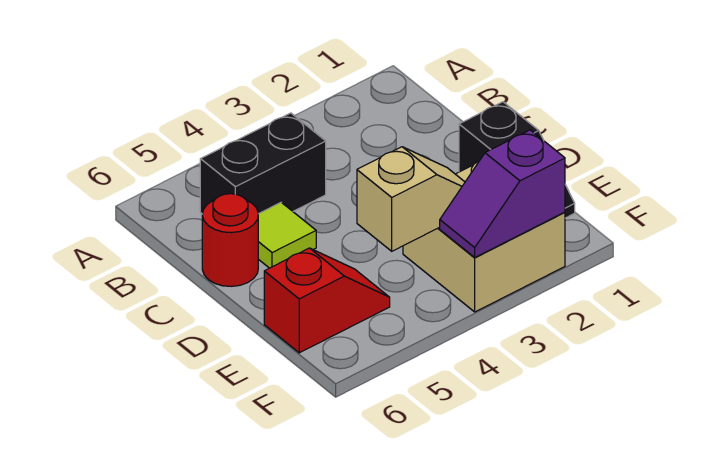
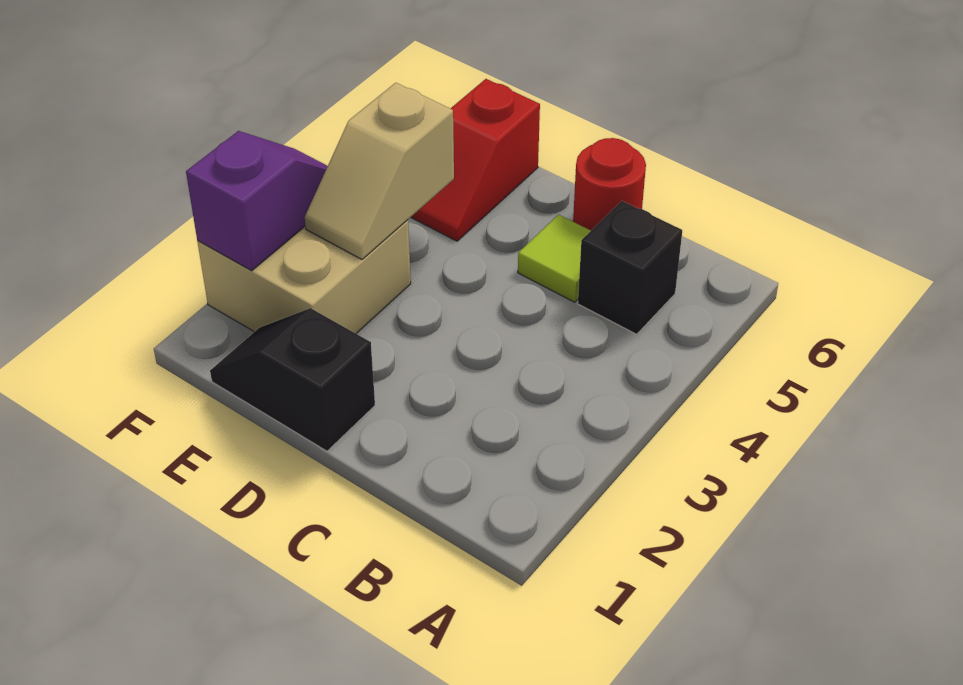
black brick B4:B5 level 1 -> black brick B5 level 1

